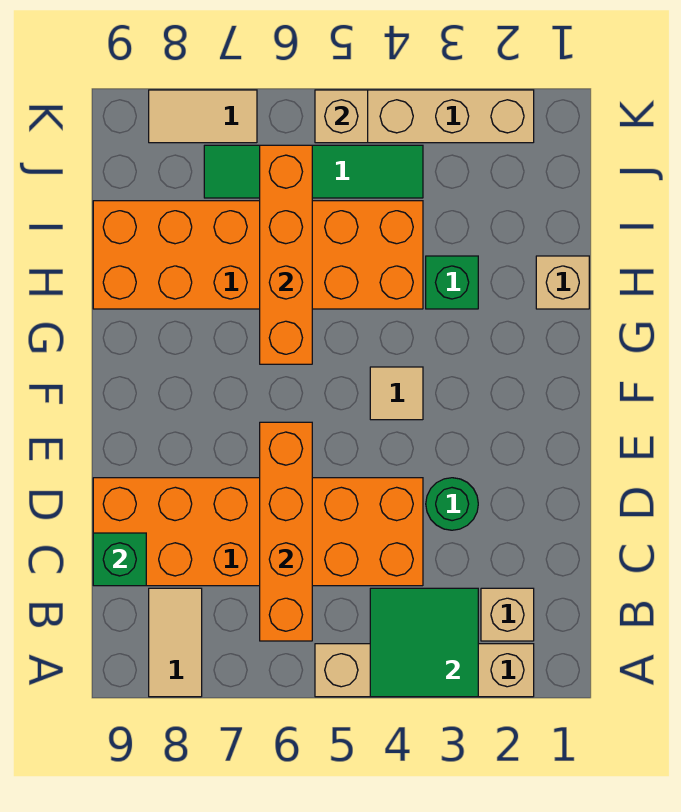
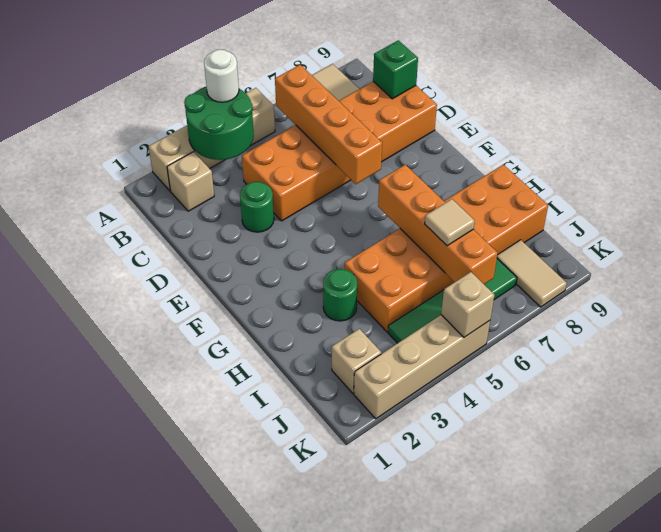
green tile A3:B4 level 2 -> green round brick A3:B4 level 2
none -> white round brick A4 level 3
tan tile F4 level 1 -> tan tile I6 level 3
tan brick H1 level 1 -> tan brick J2 level 1
green brick H3 level 1 -> green round brick H3 level 1
tan tile K7:K8 level 1 -> tan tile J8:K8 level 1

